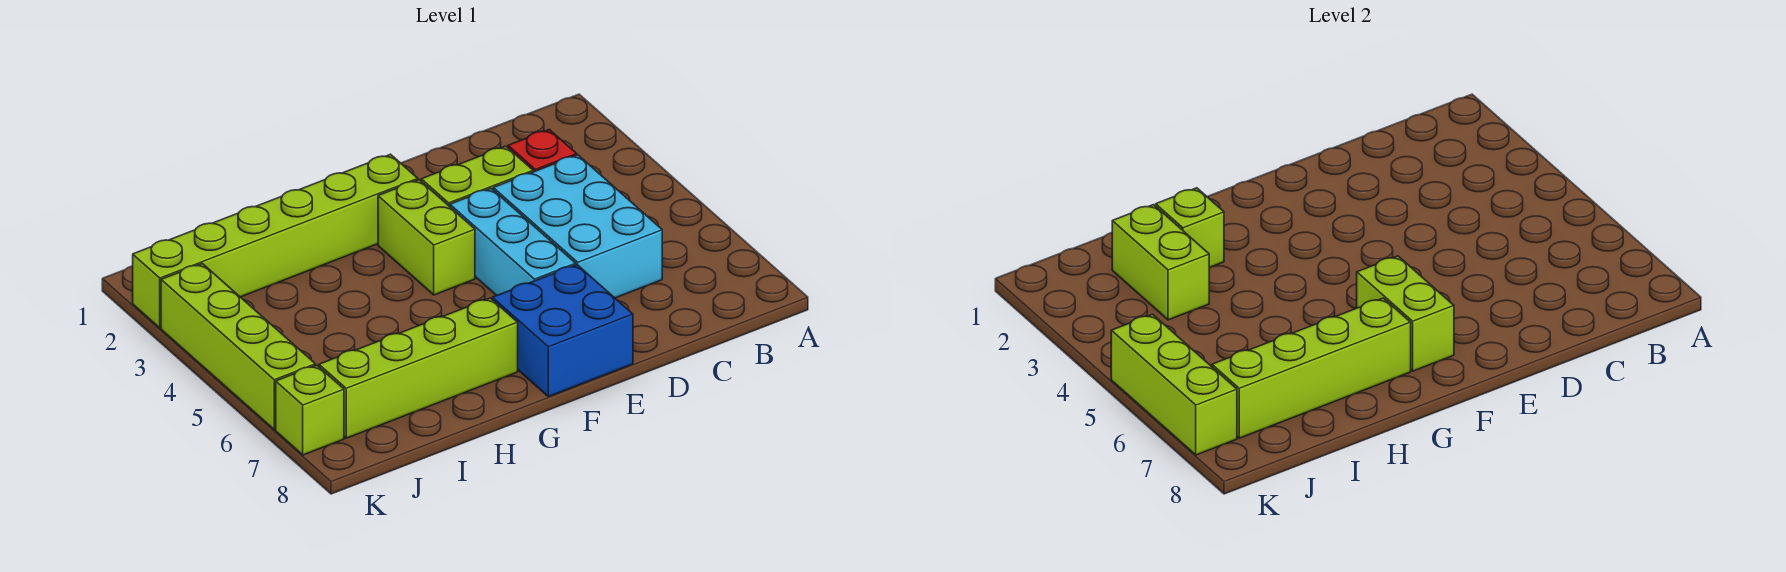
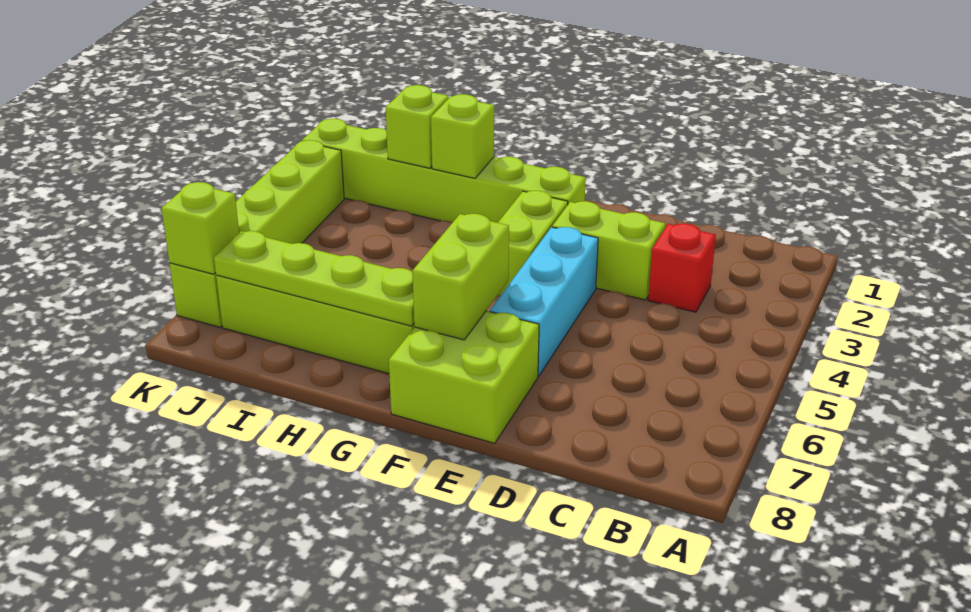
cyan brick C4:D6 level 1 -> none
blue brick E7:F8 level 1 -> lime brick E7:F8 level 1
lime brick G7:J7 level 2 -> lime plate G7:J7 level 2
lime brick I2:I3 level 2 -> lime brick I2 level 2
lime brick K5:K7 level 2 -> lime brick K7 level 2

